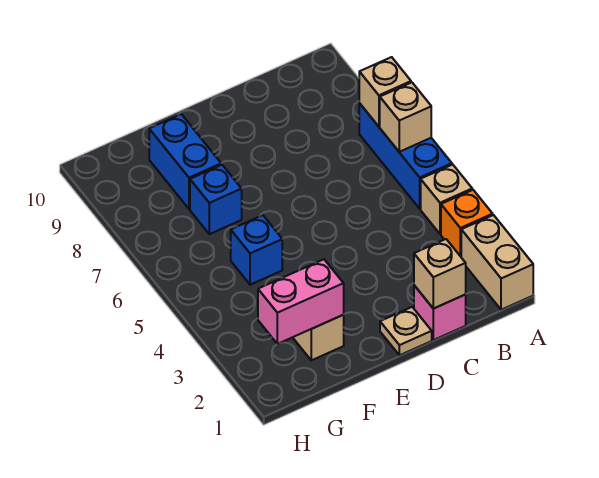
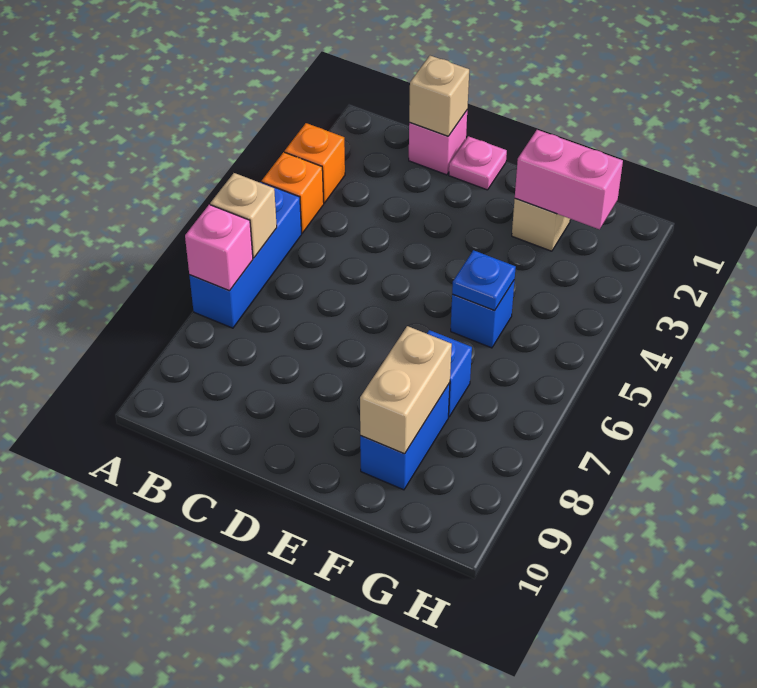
tan brick A1:A2 level 1 -> tan brick F8:F9 level 2
tan brick A4 level 1 -> orange brick A4 level 1
tan brick A7 level 2 -> pink brick A7 level 2
tan plate D1 level 1 -> pink plate D1 level 1
none -> blue plate F5 level 2

